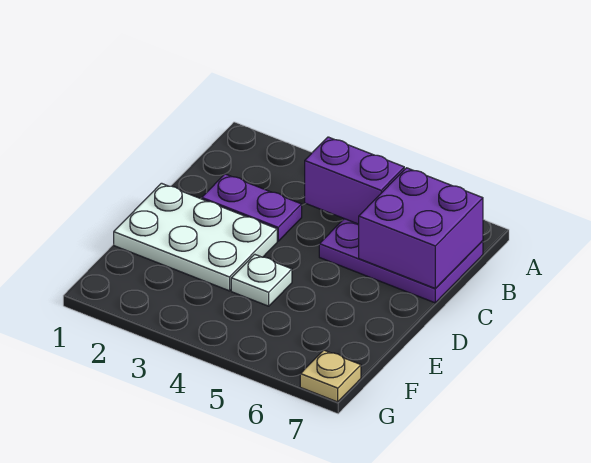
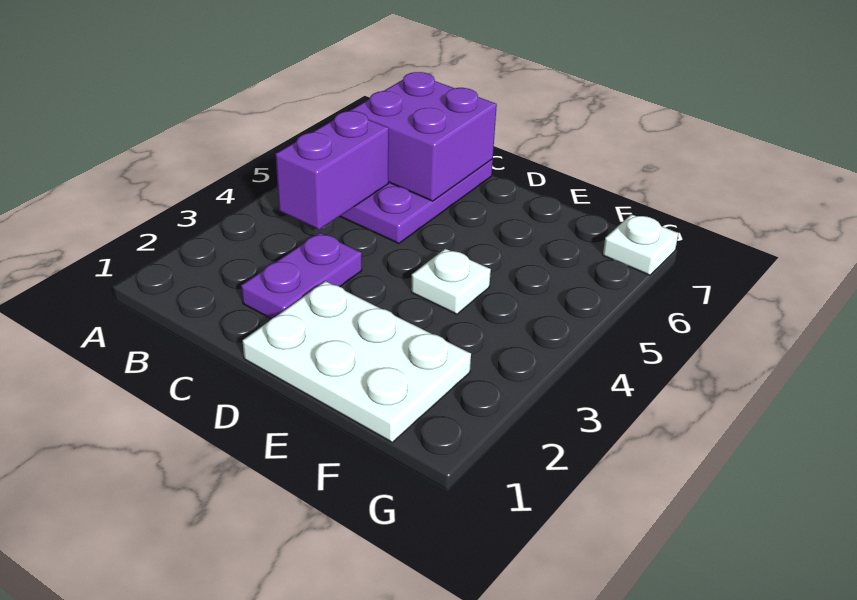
white plate D1:E3 level 1 -> white plate D1:F2 level 1
tan plate G7 level 1 -> white plate G7 level 1

